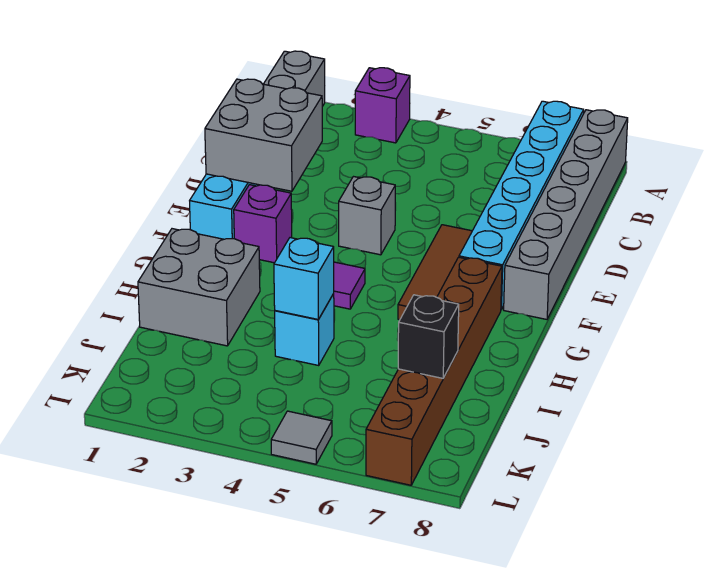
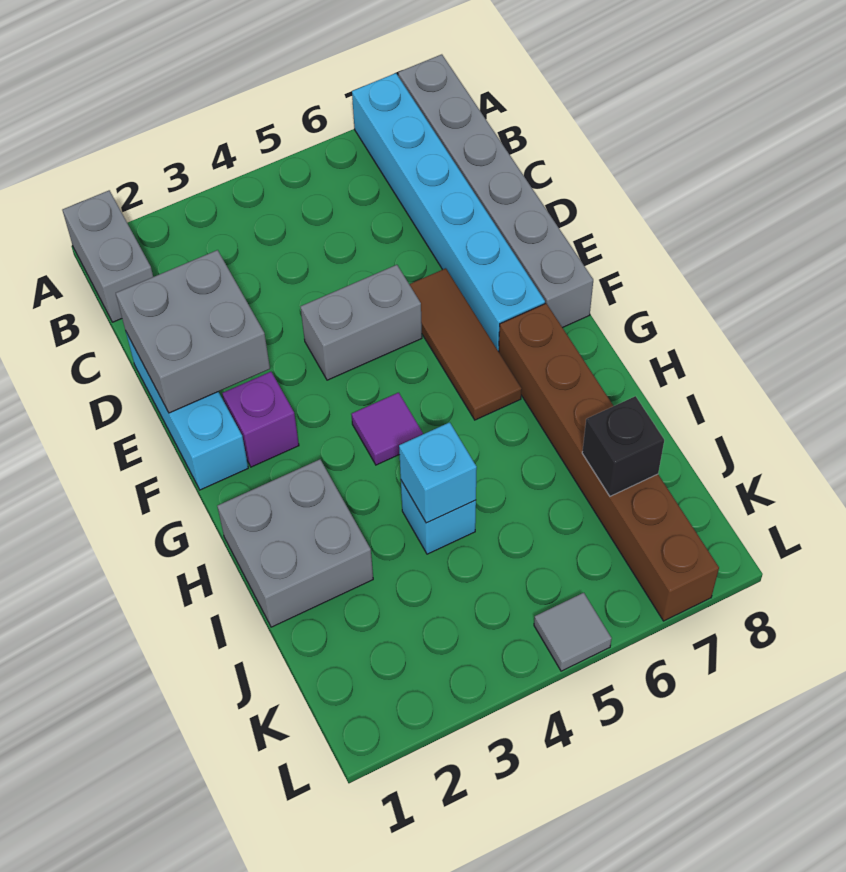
purple brick A3 level 1 -> none
grey brick E4 level 1 -> grey brick E4:E5 level 1

